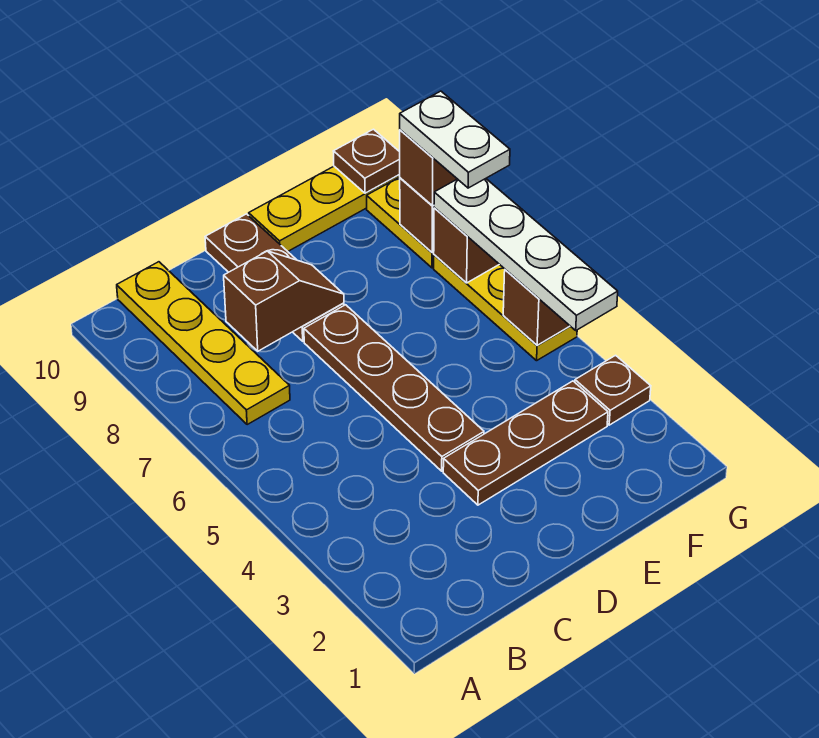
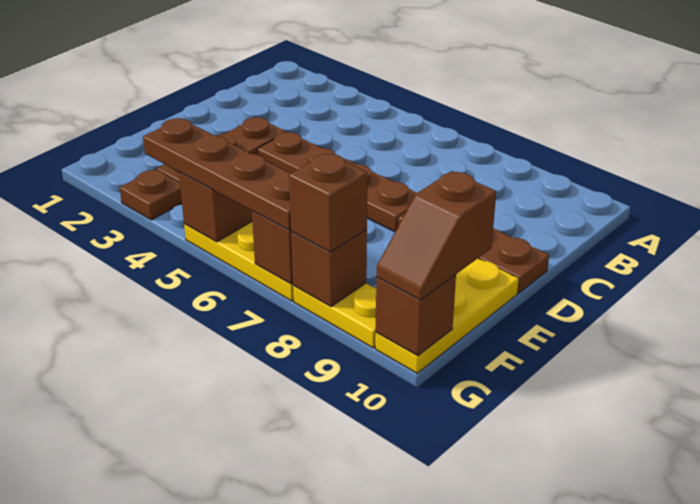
yellow plate B7:B10 level 1 -> none
brown slope C8:D8 level 2 top C -> brown slope F10:G10 level 3 top F
white plate G4:G7 level 3 -> brown plate G4:G7 level 3
white plate G7:G8 level 4 -> none
brown plate G10 level 2 -> brown brick G10 level 2

